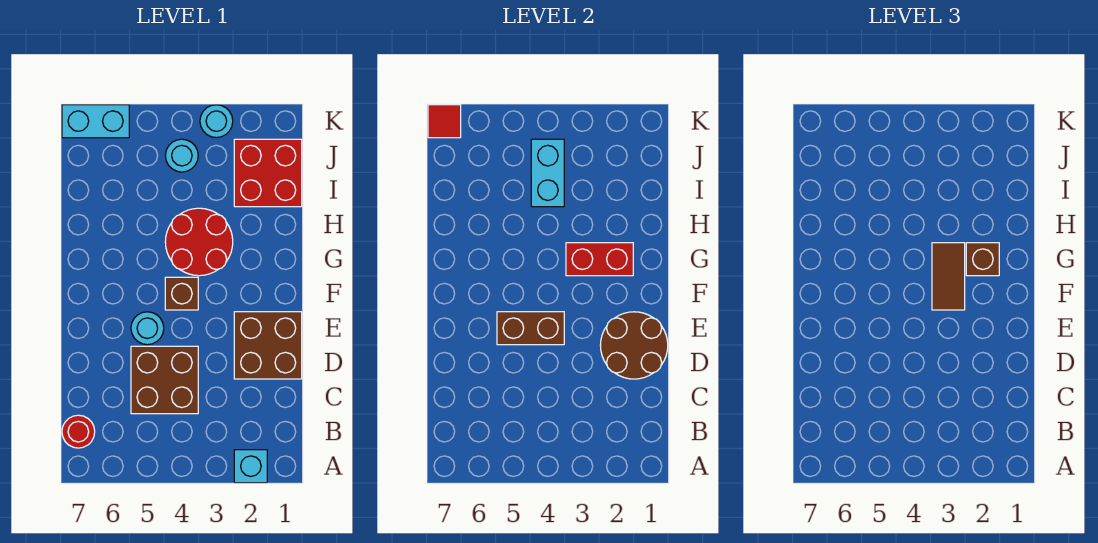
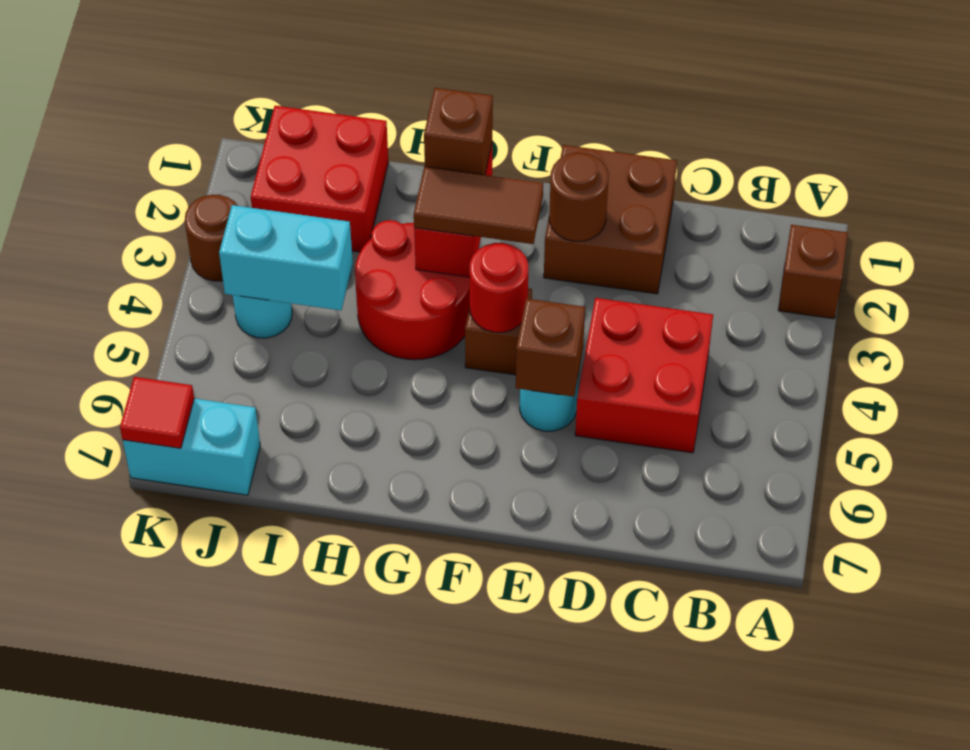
cyan brick A2 level 1 -> brown brick A2 level 1
red round brick B7 level 1 -> red round brick F4 level 2
brown brick C4:D5 level 1 -> red brick C4:D5 level 1
brown round brick D1:E2 level 2 -> brown round brick E2 level 2
brown brick E4:E5 level 2 -> brown brick E5 level 2
cyan round brick K3 level 1 -> brown round brick K3 level 1
cyan brick K6:K7 level 1 -> cyan brick J7:K7 level 1

